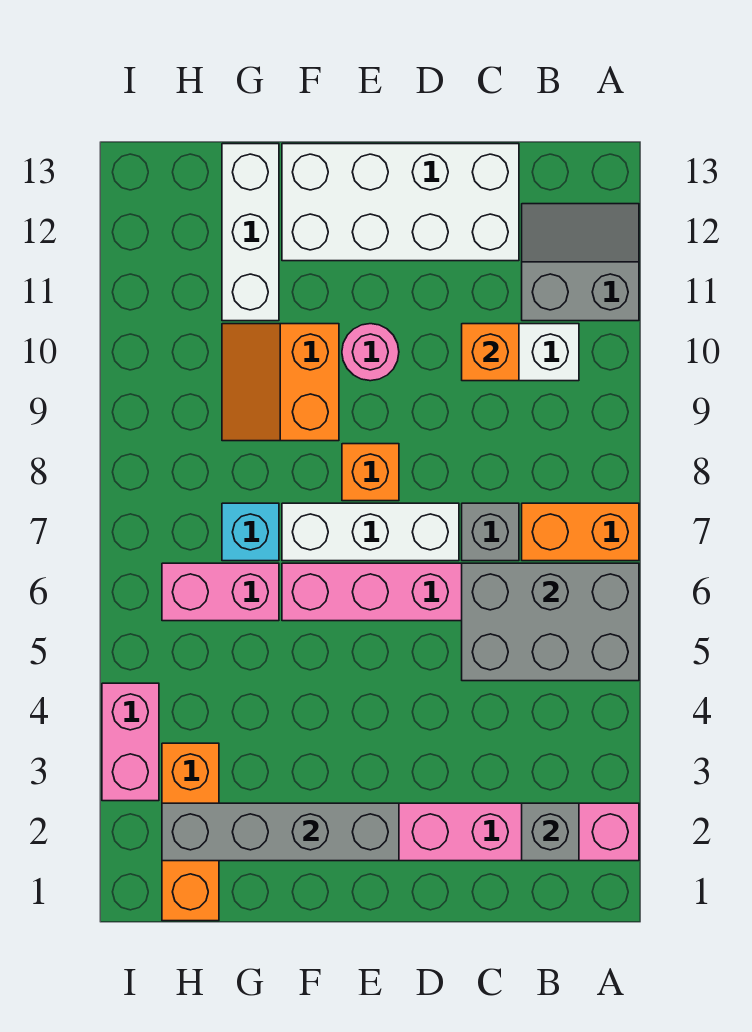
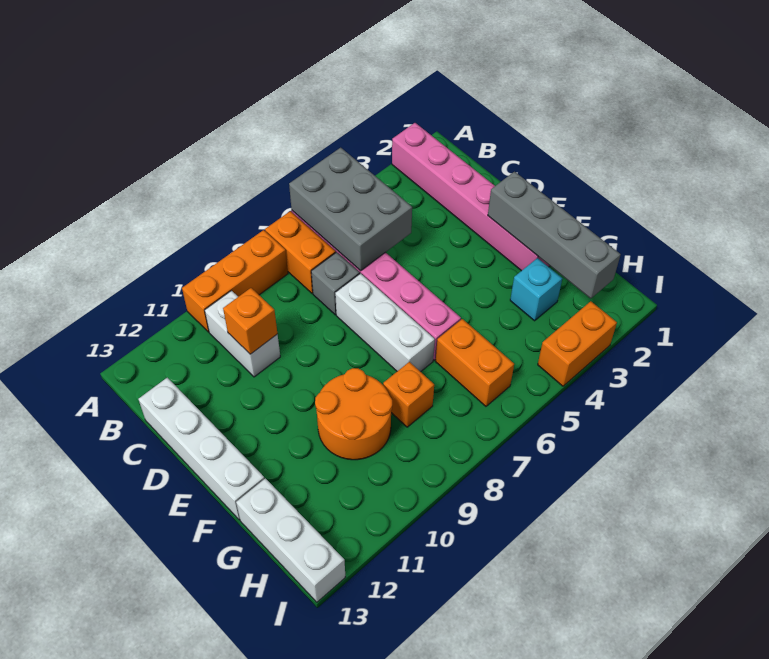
grey slope A11:B12 level 1 top 11 -> none
grey brick B2 level 2 -> none
white brick C12:F13 level 1 -> white brick C13:F13 level 1
orange brick E8 level 1 -> orange brick G8 level 1
pink round brick E10 level 1 -> none
orange slope F9:G10 level 1 top F -> orange round brick F9:G10 level 1
pink brick G6:H6 level 1 -> orange brick G6:H6 level 1
cyan brick G7 level 1 -> cyan brick G3 level 1
white brick G11:G13 level 1 -> white brick G13:I13 level 1
orange brick H1:H3 level 1 -> orange brick A8:A10 level 1
pink brick I3:I4 level 1 -> orange brick I3:I4 level 1

